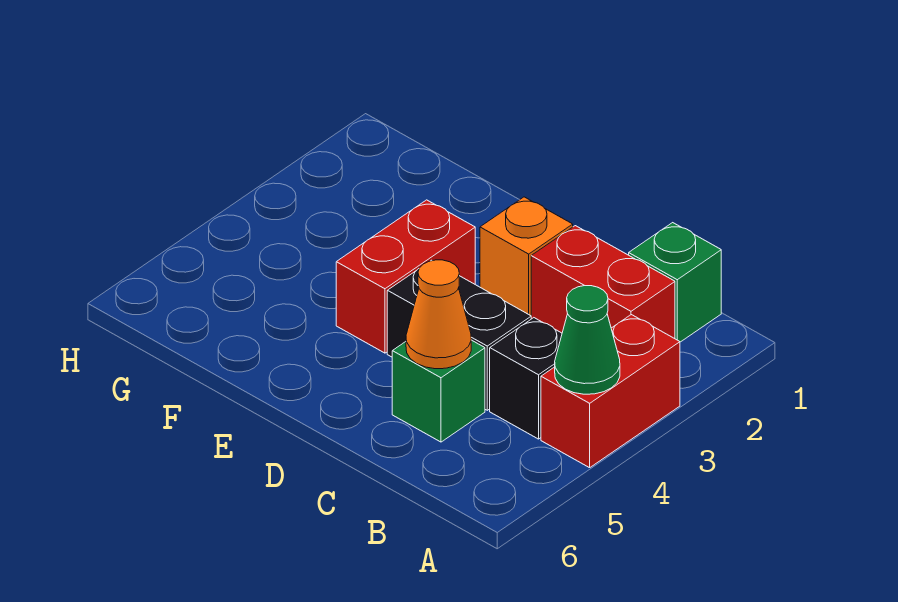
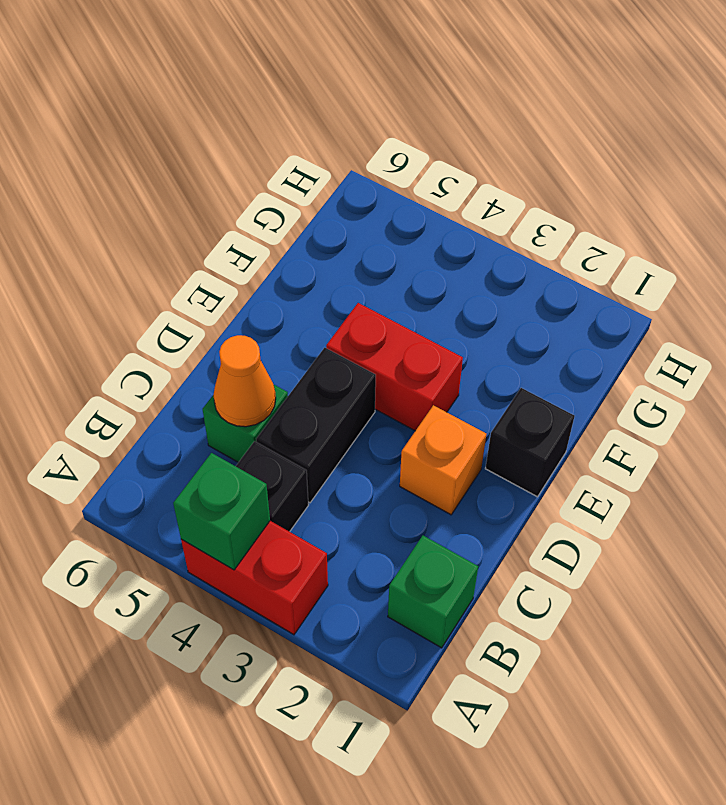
green cone A4 level 2 -> green brick A4 level 2
red brick B2:C2 level 1 -> none
none -> black brick E1 level 1

